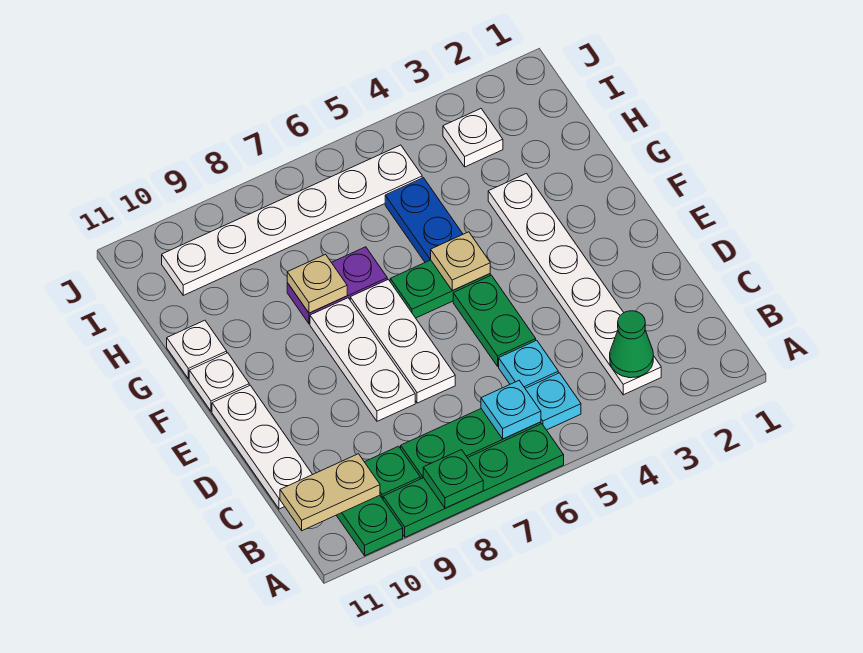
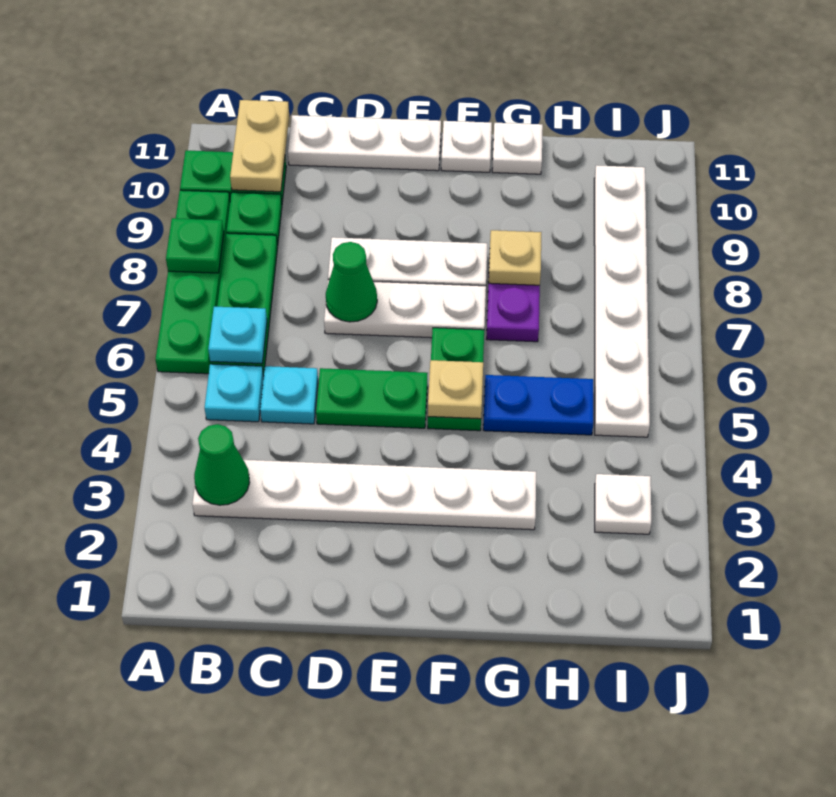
none -> green cone D7 level 2

